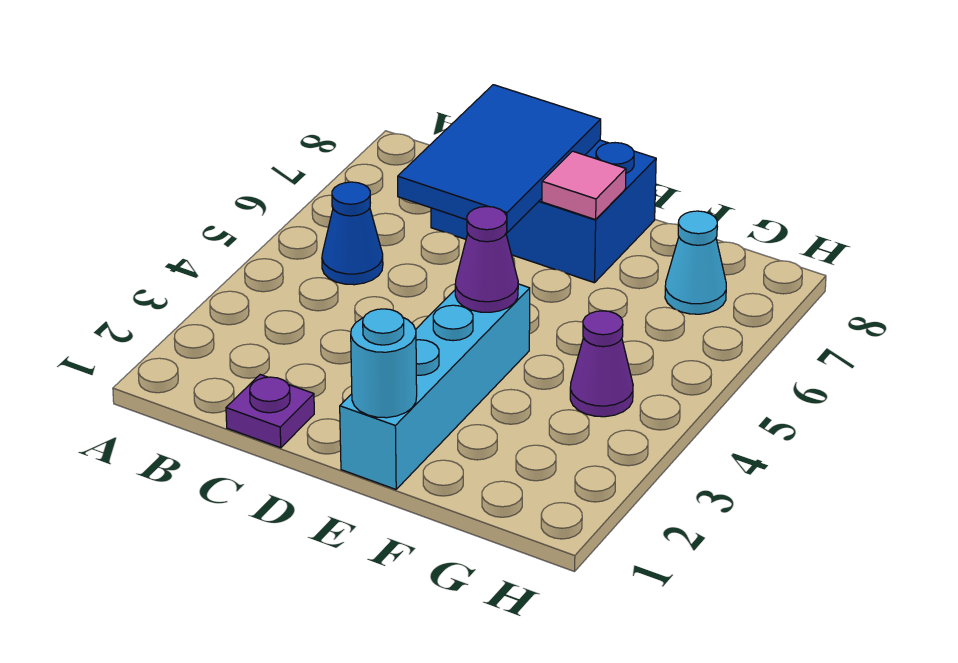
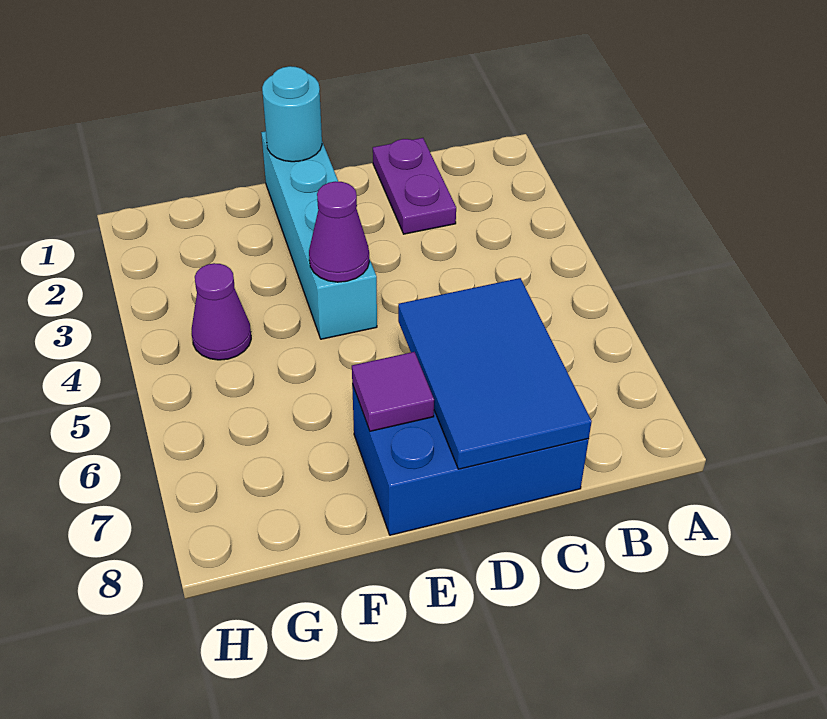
blue cone B5 level 1 -> none
purple plate C1 level 1 -> purple plate C1:C2 level 1
pink tile E7 level 2 -> purple tile E7 level 2
cyan cone G7 level 1 -> none

